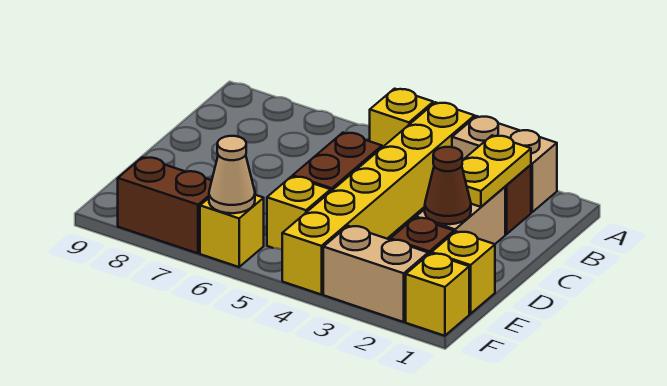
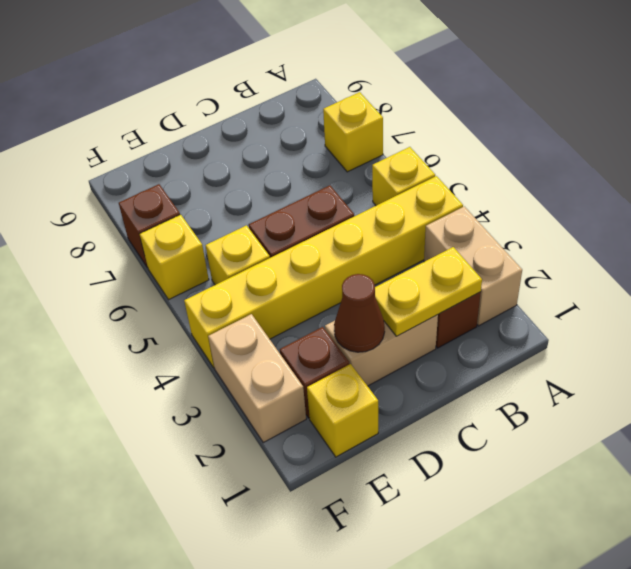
yellow brick F1 level 1 -> yellow brick A7 level 1
tan cone F6 level 2 -> none
brown brick F7:F8 level 1 -> brown brick F7 level 1

